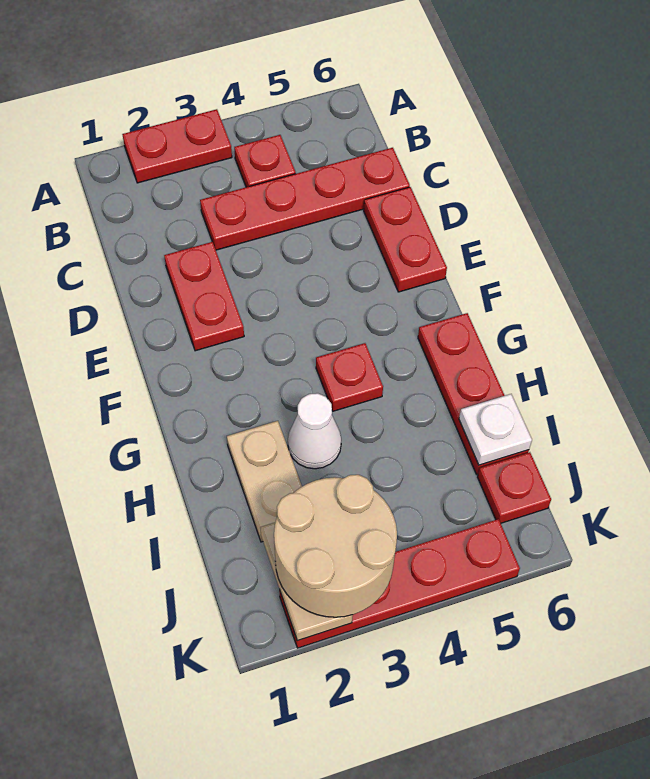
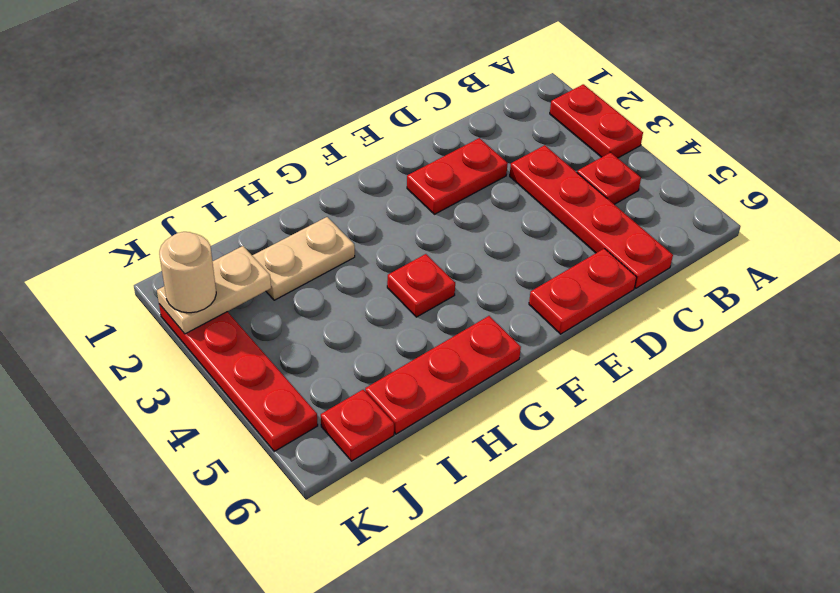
white cone H3 level 1 -> none
white plate I6 level 2 -> none
tan round brick J2:K3 level 3 -> tan round brick K2 level 3

